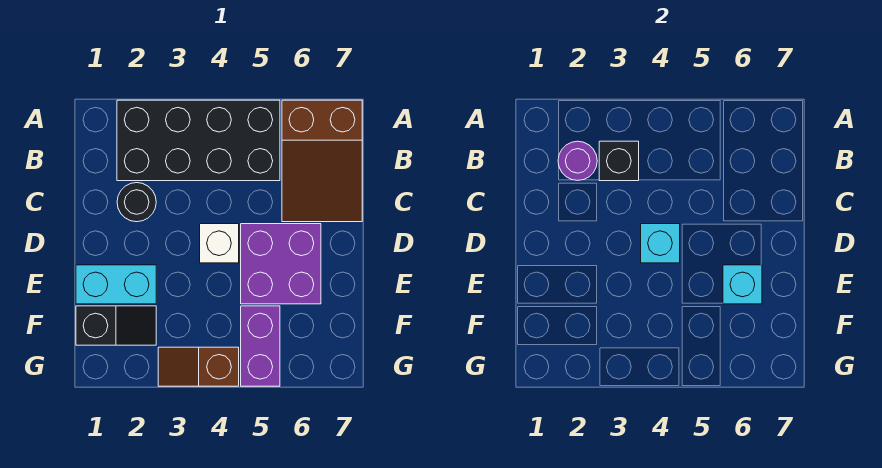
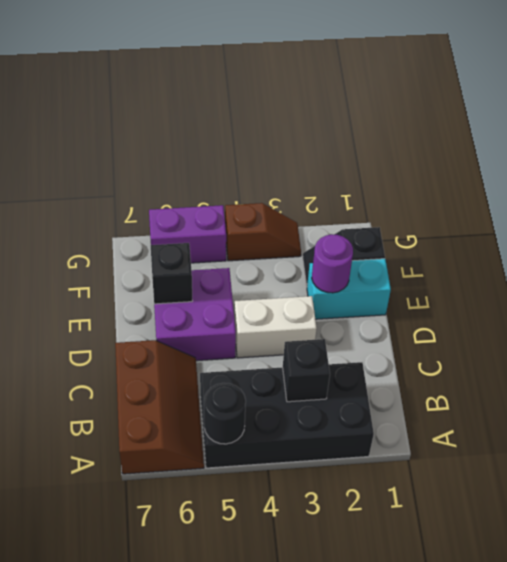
brown slope A6:C7 level 1 top A -> brown slope A6:C7 level 1 top 7
purple round brick B2 level 2 -> purple round brick E2 level 2
black round brick C2 level 1 -> black round brick A5 level 2
white brick D4 level 1 -> white brick D3:D4 level 1
cyan brick D4 level 2 -> none
cyan brick E6 level 2 -> black brick E6 level 2
purple brick F5:G5 level 1 -> purple brick G5:G6 level 1

